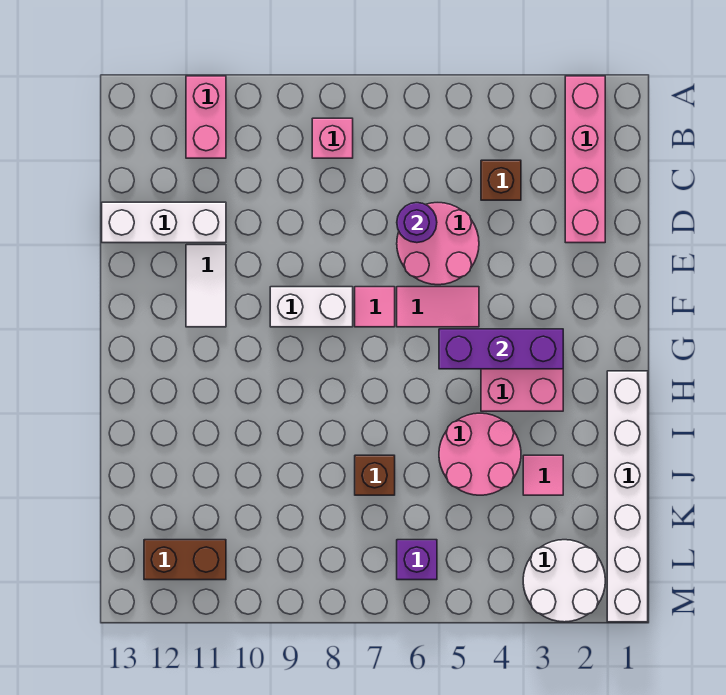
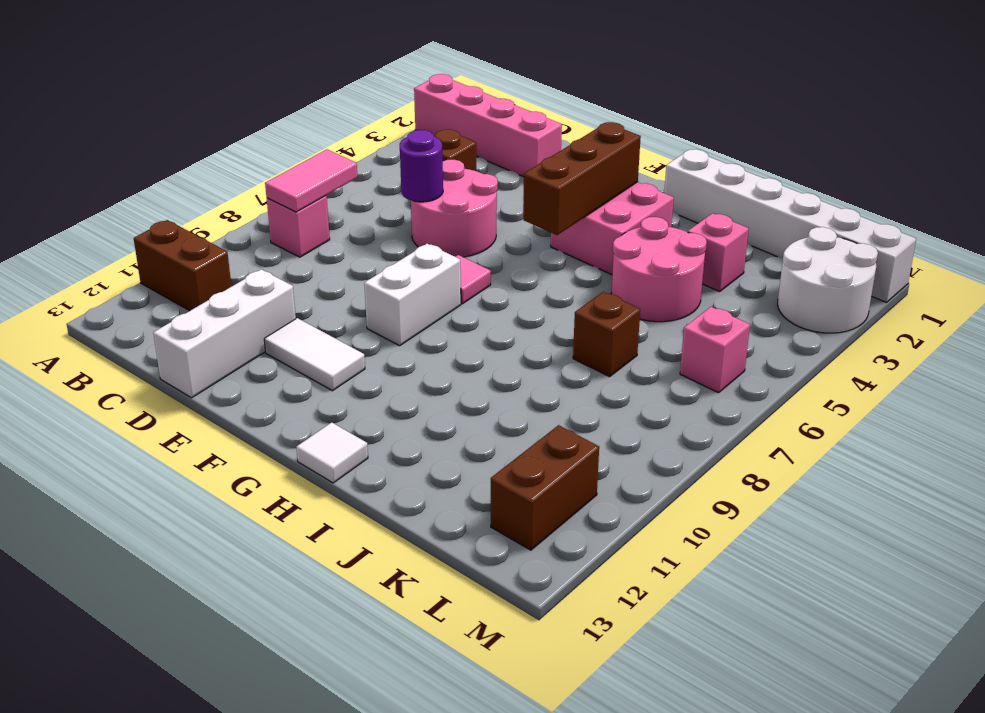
pink brick A11:B11 level 1 -> brown brick A11:B11 level 1
pink tile F5:F6 level 1 -> pink tile B7:B8 level 2
purple brick G3:G5 level 2 -> brown brick G3:G5 level 2
none -> white tile H13 level 1
pink tile J3 level 1 -> pink brick J3 level 1
purple brick L6 level 1 -> pink brick L6 level 1

